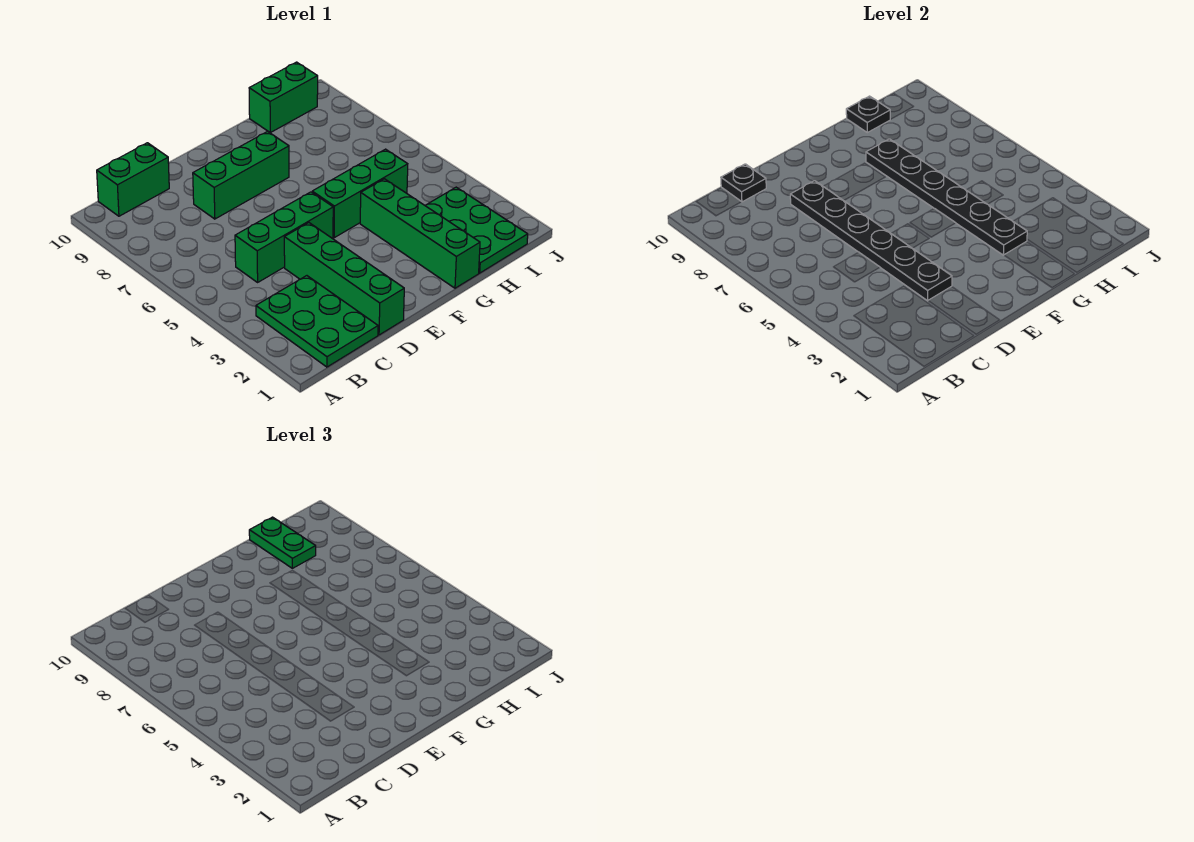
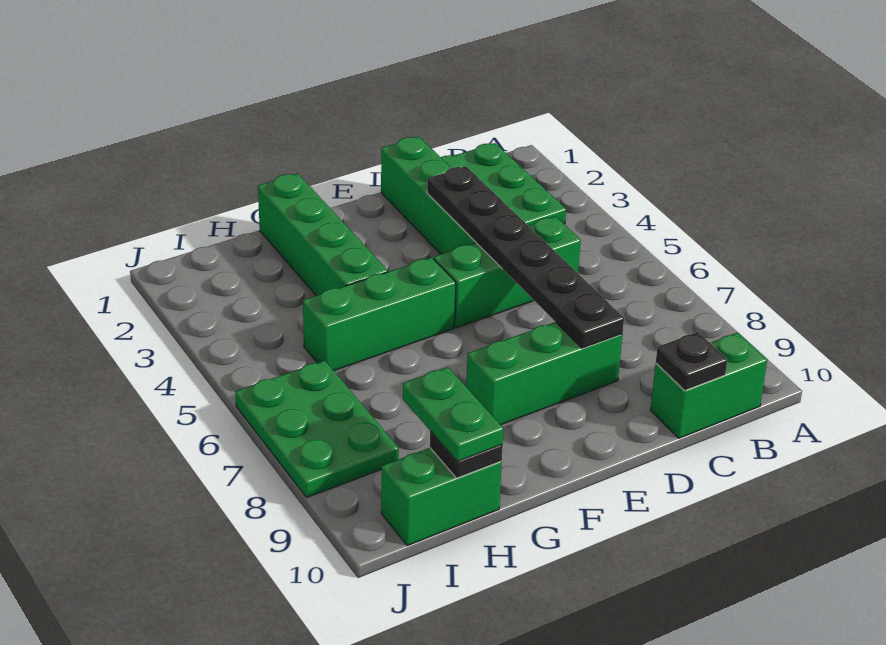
black plate G3:G8 level 2 -> none
green plate H1:I3 level 1 -> green plate I6:J8 level 1

